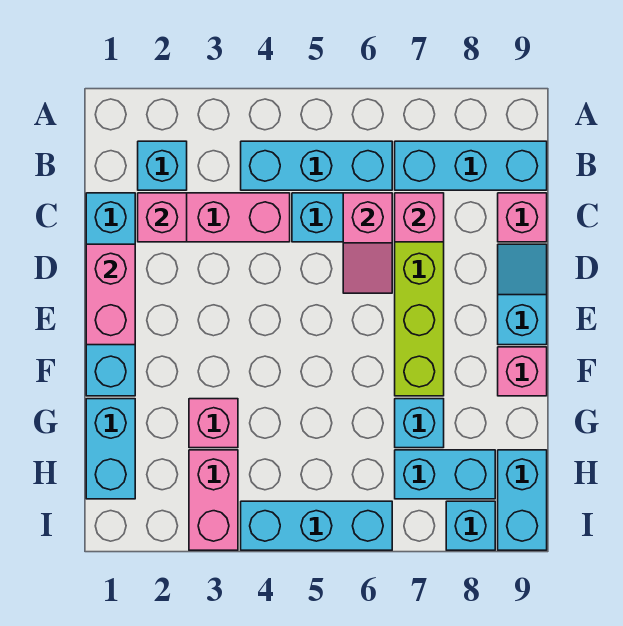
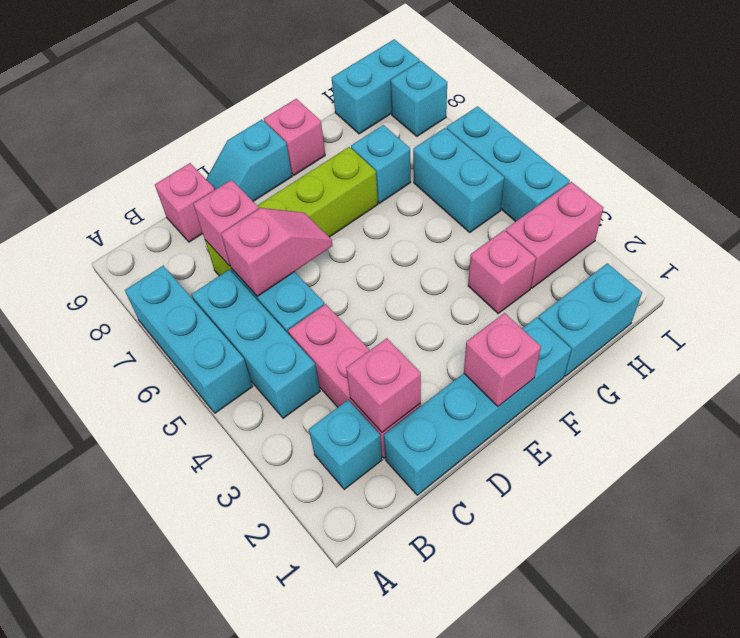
cyan brick B7:B9 level 1 -> cyan brick A5:A7 level 1
pink brick D1:E1 level 2 -> pink brick E1 level 2
cyan brick H7:H8 level 1 -> cyan brick H5:H6 level 1

